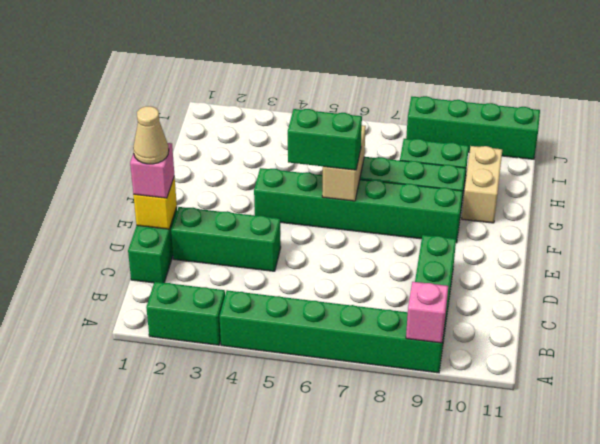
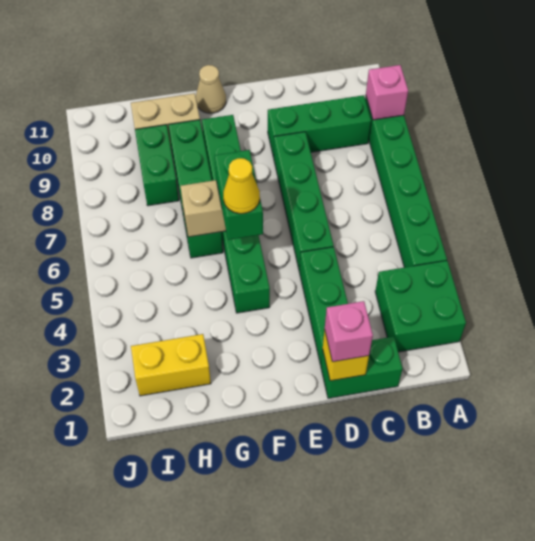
green brick A2:A3 level 1 -> green brick A2:B3 level 1
tan cone D1 level 4 -> tan cone F11 level 1
none -> yellow cone F5 level 4
none -> yellow brick H2:I2 level 1
green brick J8:J11 level 1 -> green brick D5:D8 level 1

